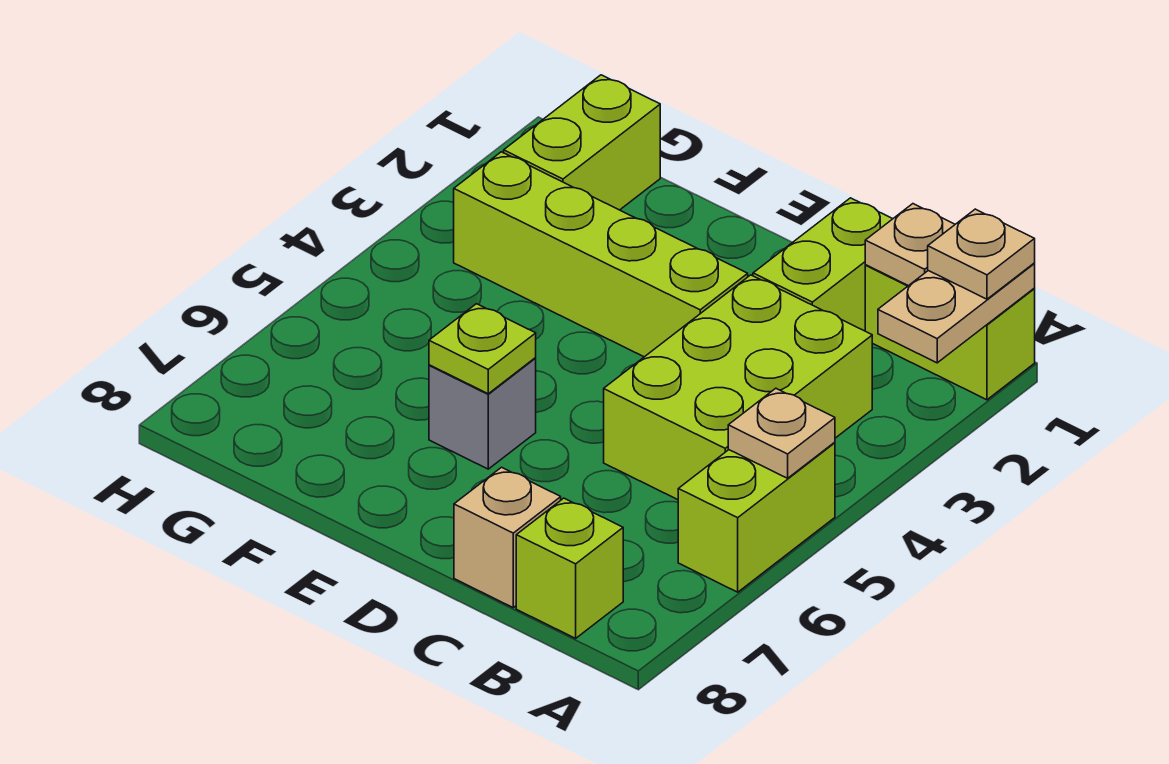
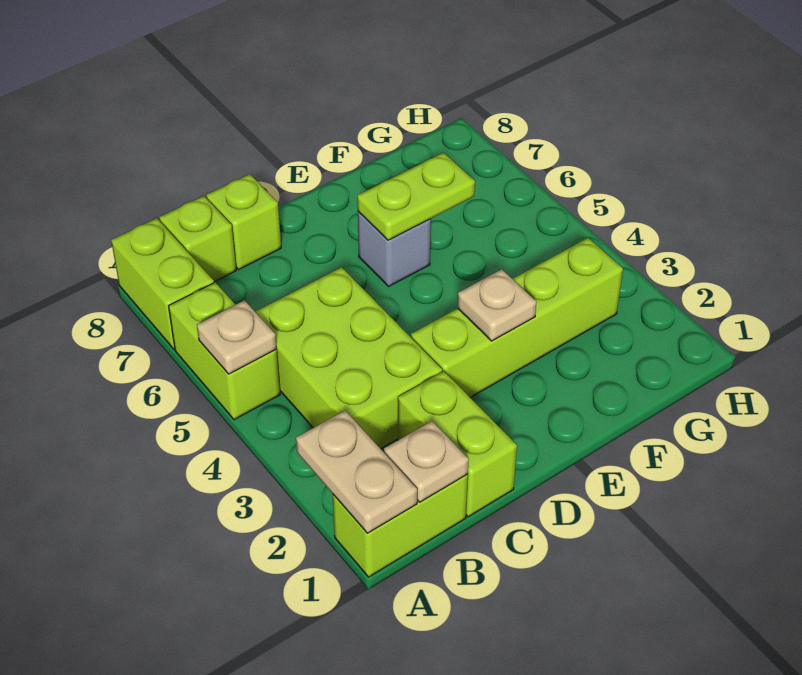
tan plate A1 level 3 -> tan plate E3 level 2
tan brick C8 level 1 -> lime brick C8 level 1
lime plate E6 level 2 -> lime plate E6:F6 level 2
lime brick G1:G2 level 1 -> lime brick A7:A8 level 1

